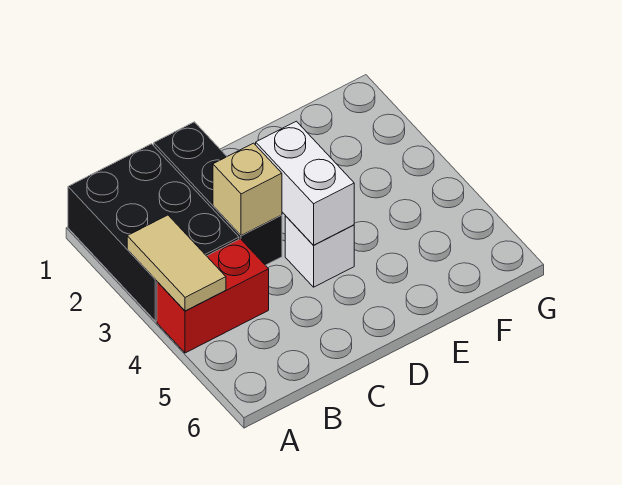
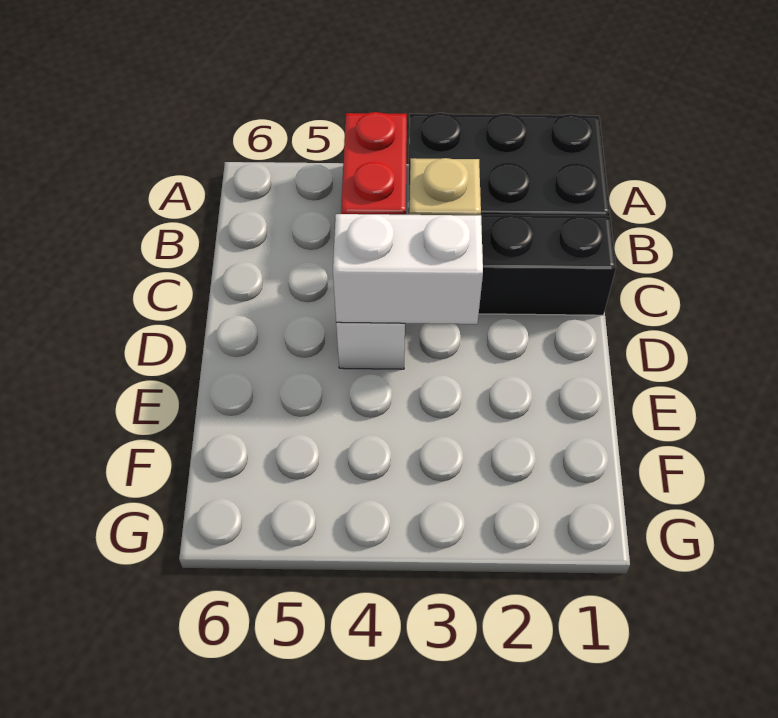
tan tile A3:A4 level 2 -> none

